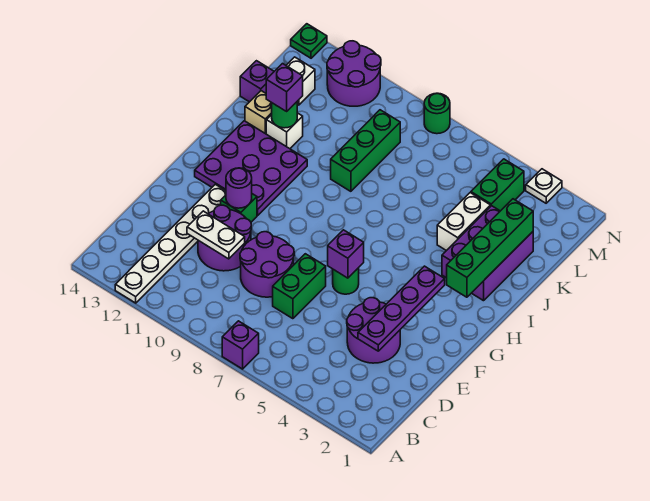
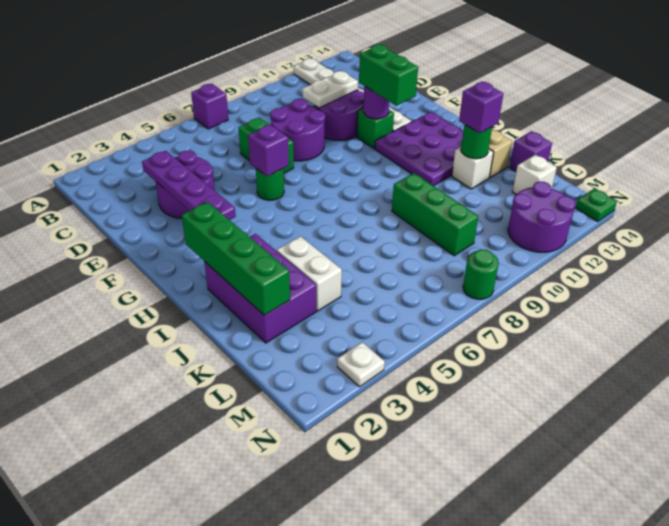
green brick L4:M4 level 1 -> green brick F11:G11 level 3

